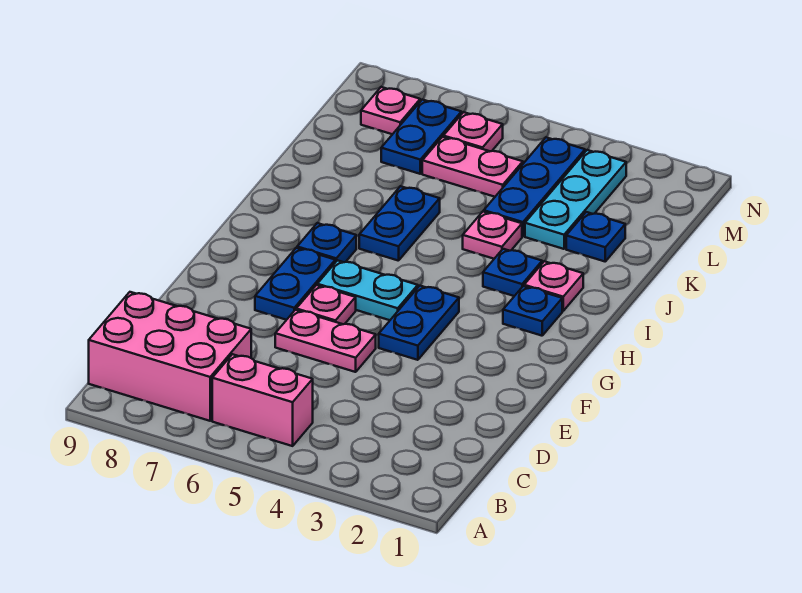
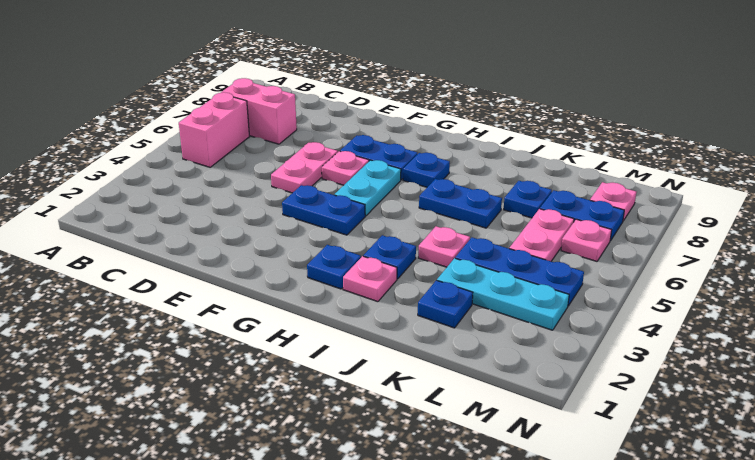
pink brick B7:C9 level 1 -> pink brick B7:C7 level 1
none -> blue plate K7 level 1

